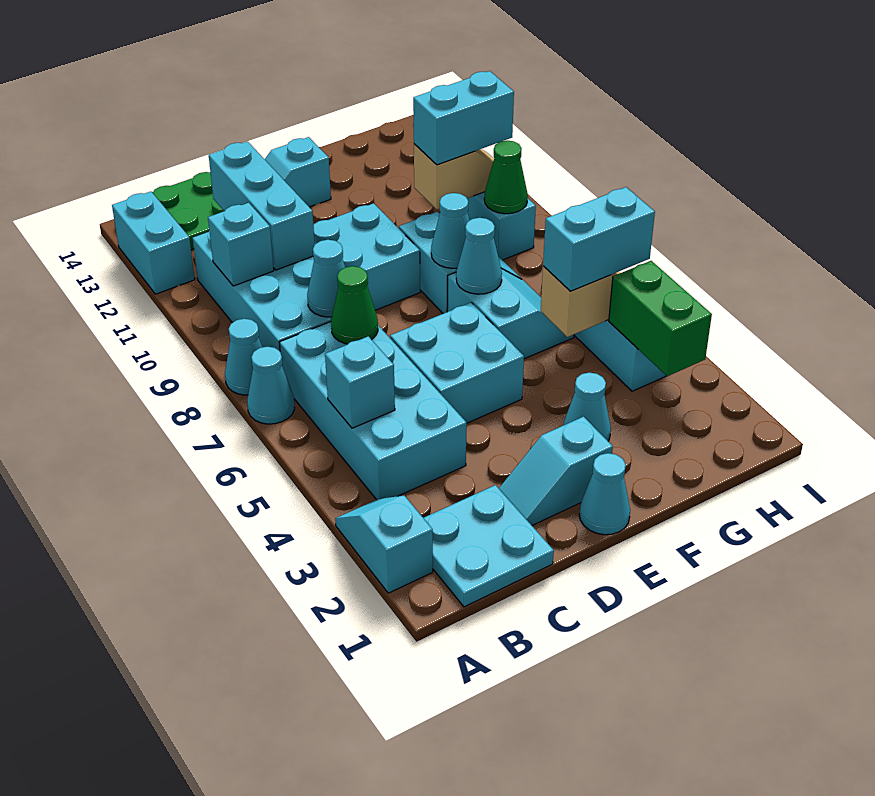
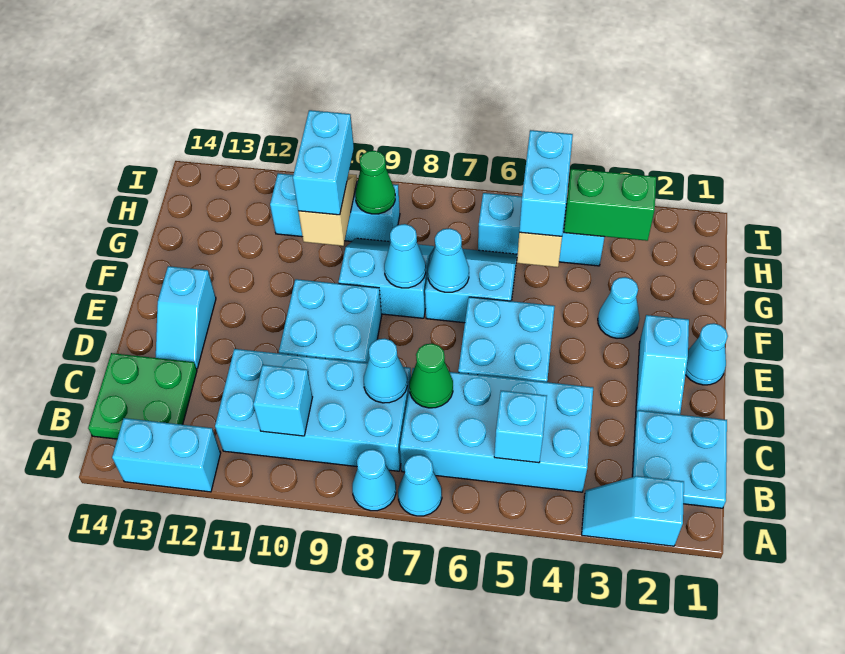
cyan brick C10:C12 level 2 -> none

